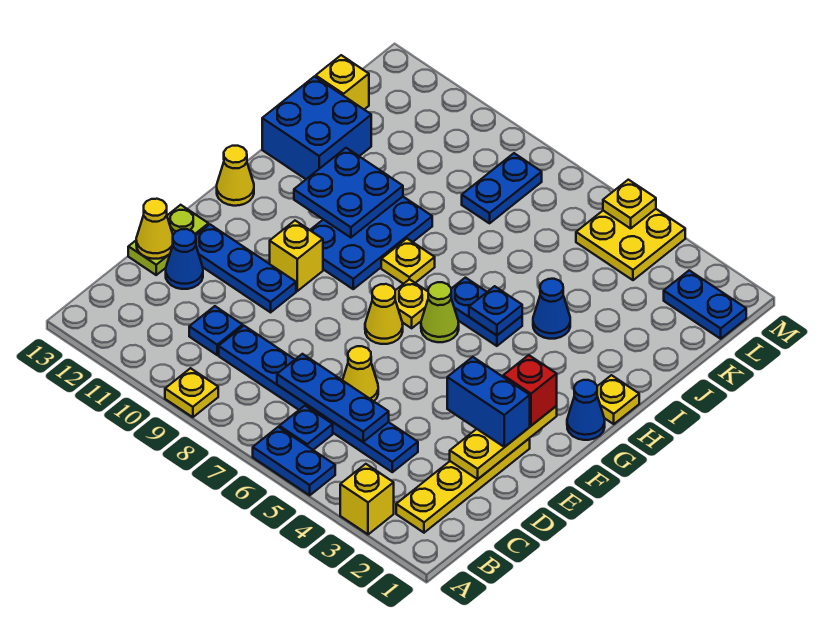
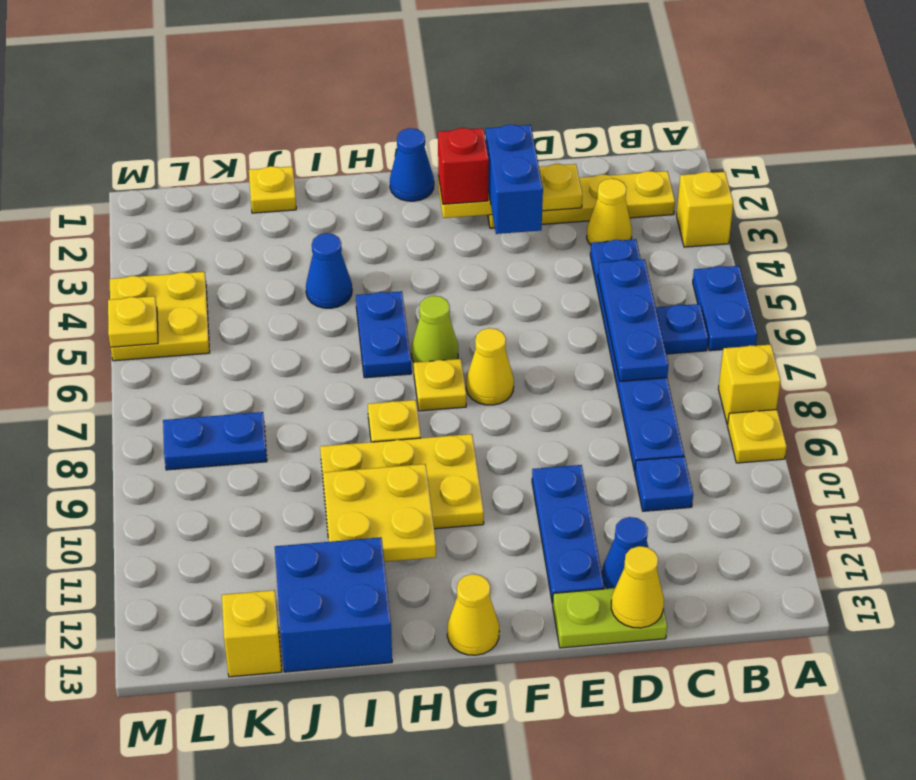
yellow cone D6 level 1 -> yellow cone C3 level 1
yellow brick F10 level 1 -> yellow brick A8 level 1
blue plate G9:I10 level 1 -> yellow plate G9:I10 level 1
yellow plate H1 level 1 -> yellow plate J1 level 1
blue plate H5 level 2 -> none
blue plate H10:I11 level 2 -> yellow plate H10:I11 level 2
blue plate L1:L2 level 1 -> none

